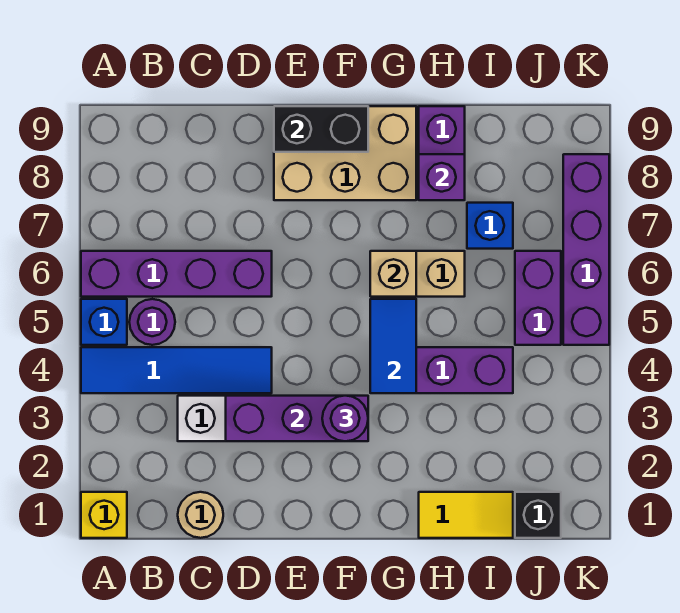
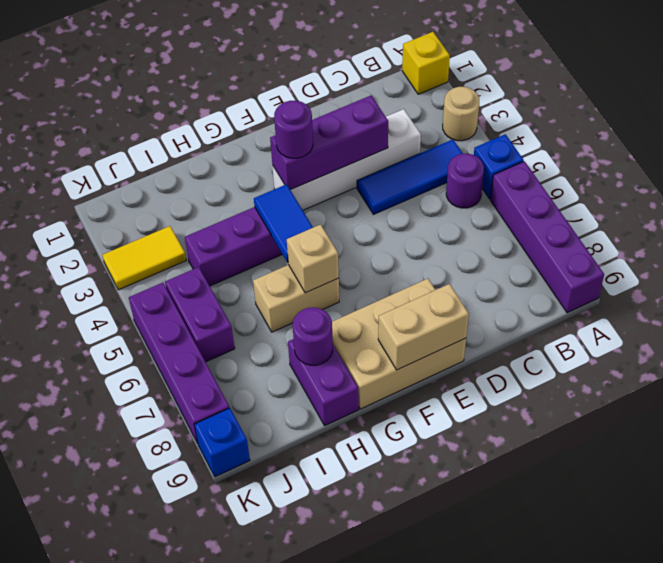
blue tile A4:D4 level 1 -> blue tile B4:D4 level 1
purple brick A6:D6 level 1 -> purple brick A6:A9 level 1
tan round brick C1 level 1 -> tan round brick A3 level 1
black brick E9:F9 level 2 -> tan brick E9:F9 level 2
yellow tile H1:I1 level 1 -> yellow tile J3:K3 level 1
purple brick H8 level 2 -> purple round brick H8 level 2
blue brick I7 level 1 -> blue brick K9 level 1
black brick J1 level 1 -> none

